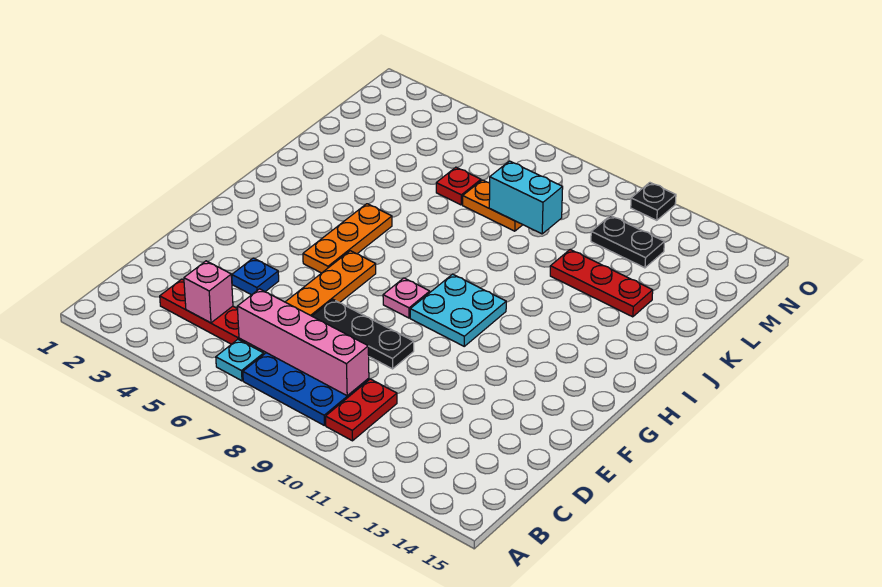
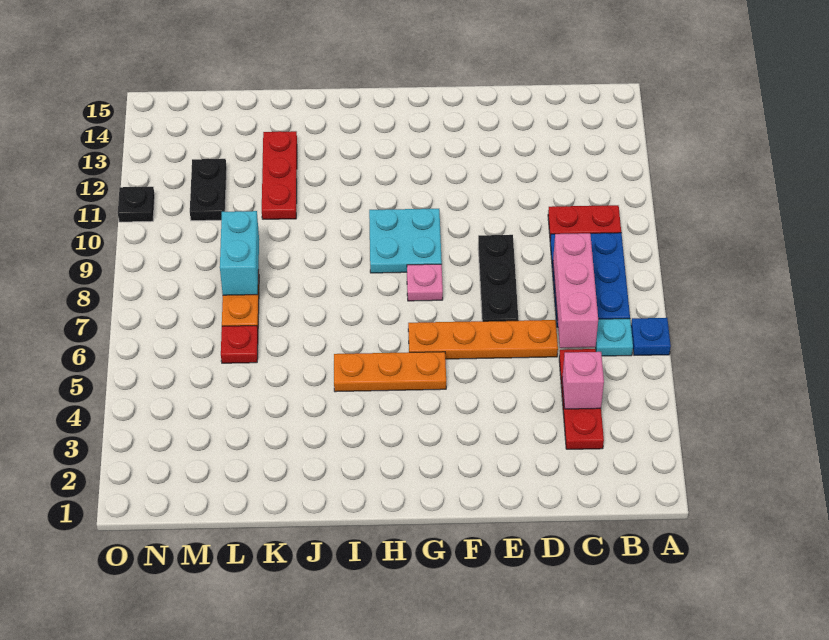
pink brick C6:C9 level 2 -> pink brick C6:C8 level 2
blue plate E4 level 1 -> blue plate A6 level 1

